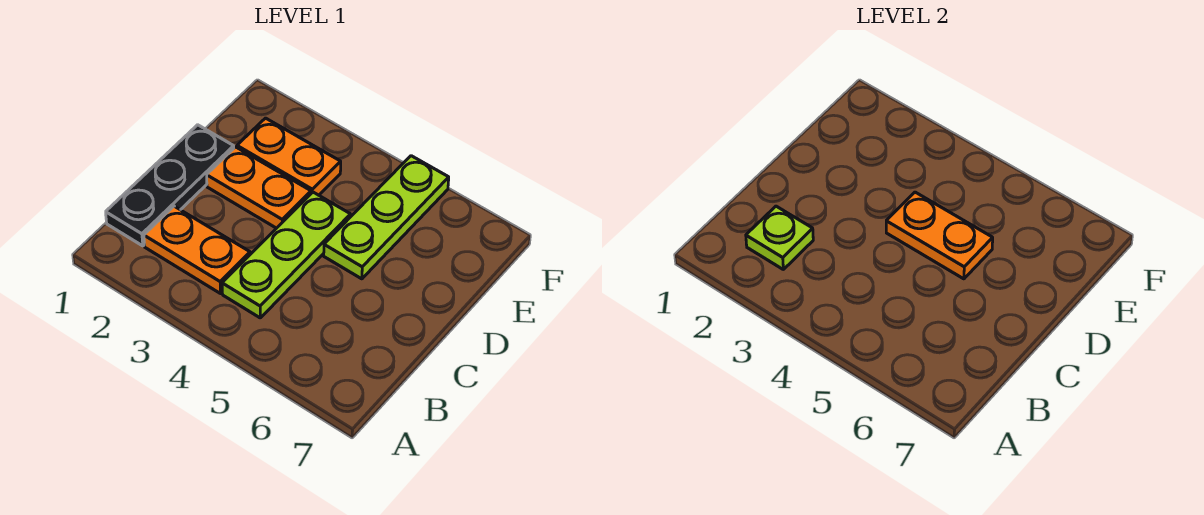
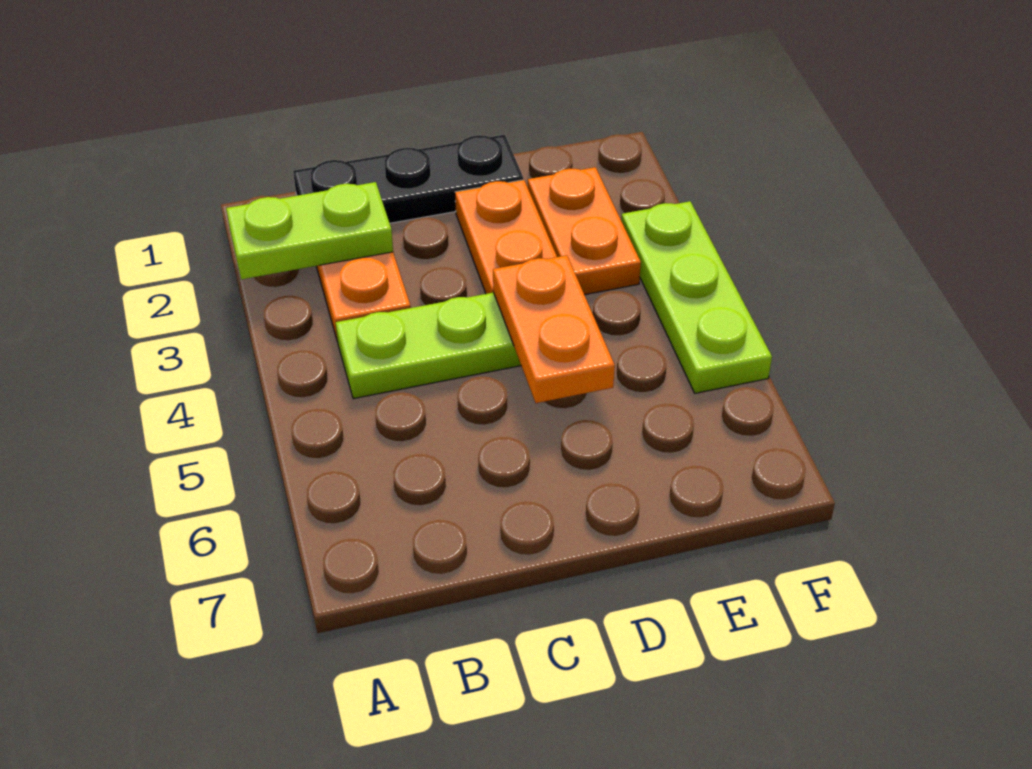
lime plate B2 level 2 -> lime plate A2:B2 level 2
lime plate D5:F5 level 1 -> lime plate F3:F5 level 1

